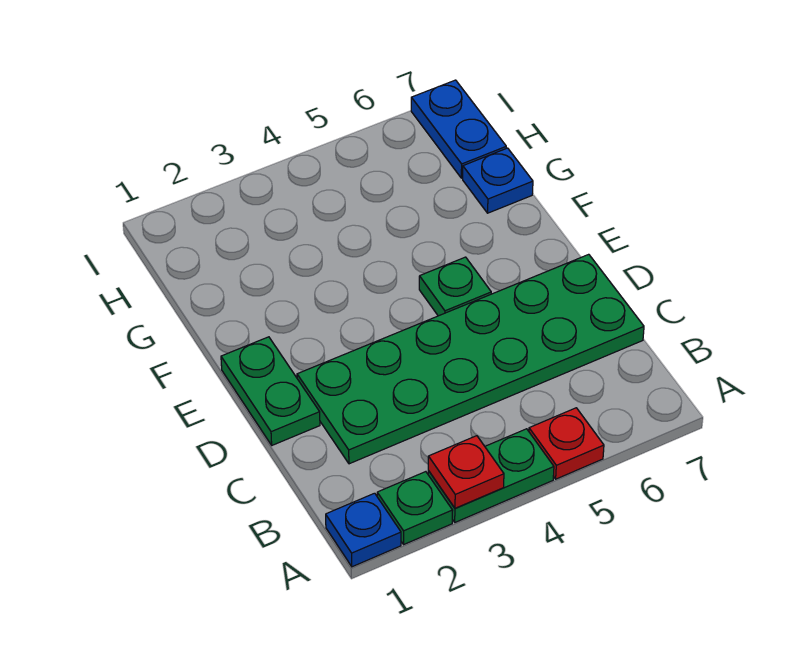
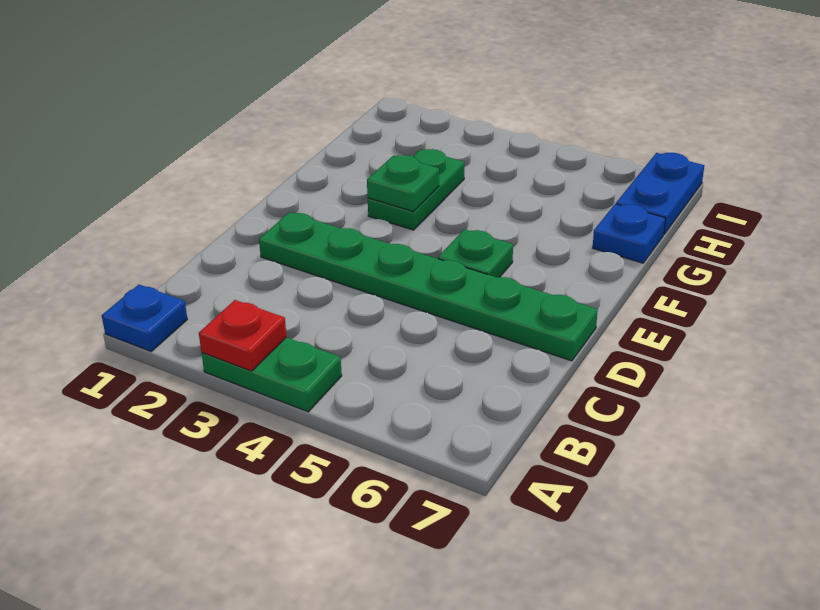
green plate A2 level 1 -> green plate F3 level 2
red plate A5 level 1 -> none
green plate C2:D7 level 1 -> green plate D2:D7 level 1
green plate D1:E1 level 1 -> green plate F3:G3 level 1

